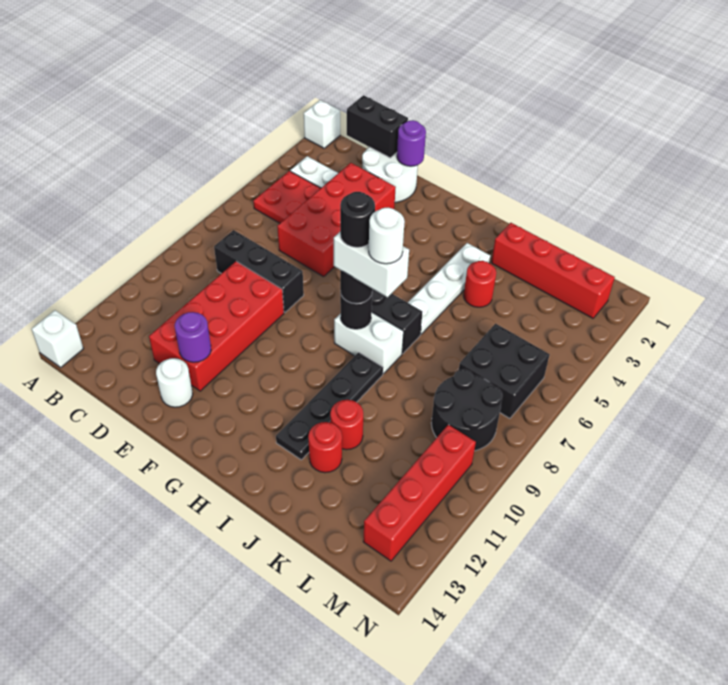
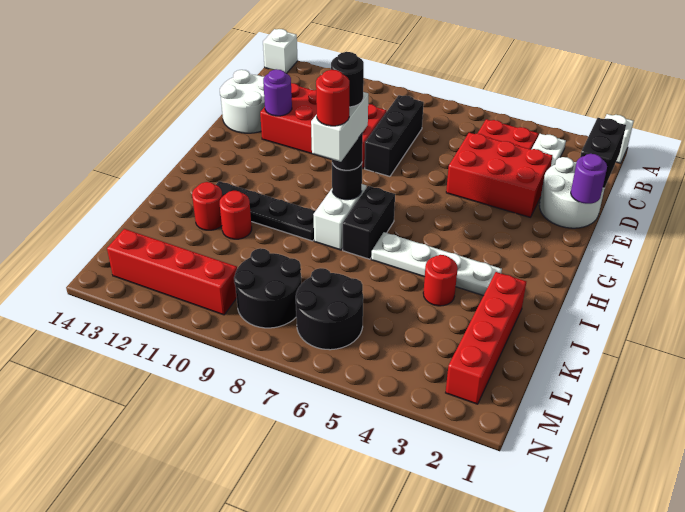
red brick D3:E6 level 1 -> red brick D3:E5 level 1
white round brick E13 level 1 -> white round brick D13:E14 level 1
white round brick I8 level 5 -> red round brick I8 level 5
black brick L6:M7 level 1 -> black round brick L6:M7 level 1

